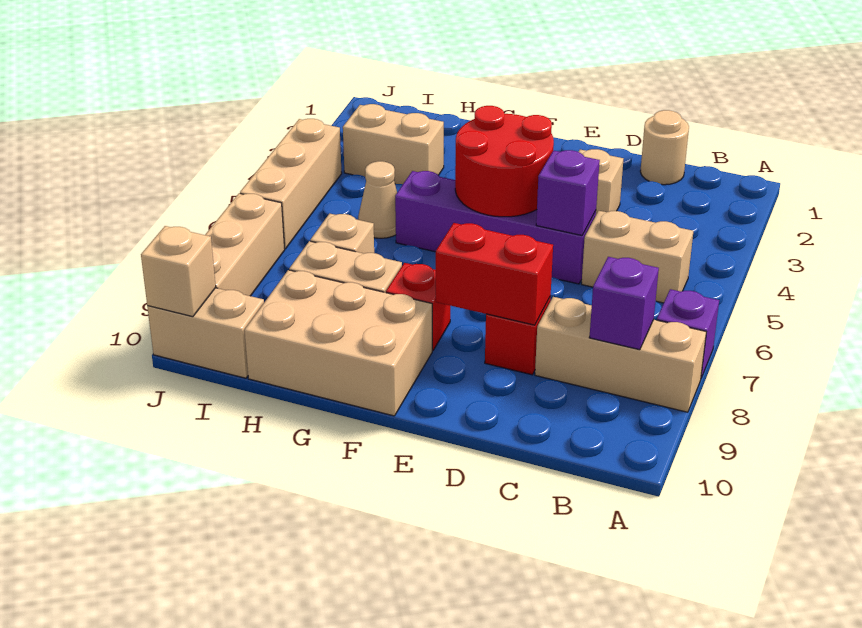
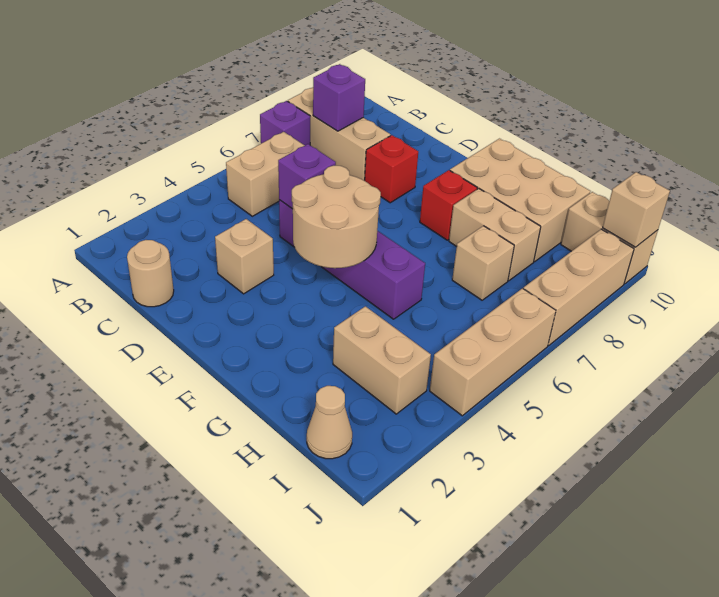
tan brick B5:C5 level 1 -> tan brick B5:B6 level 1
red brick D8:E8 level 2 -> none
red round brick E4:F5 level 2 -> tan round brick E4:F5 level 2
tan cone H5 level 1 -> tan cone I1 level 1

